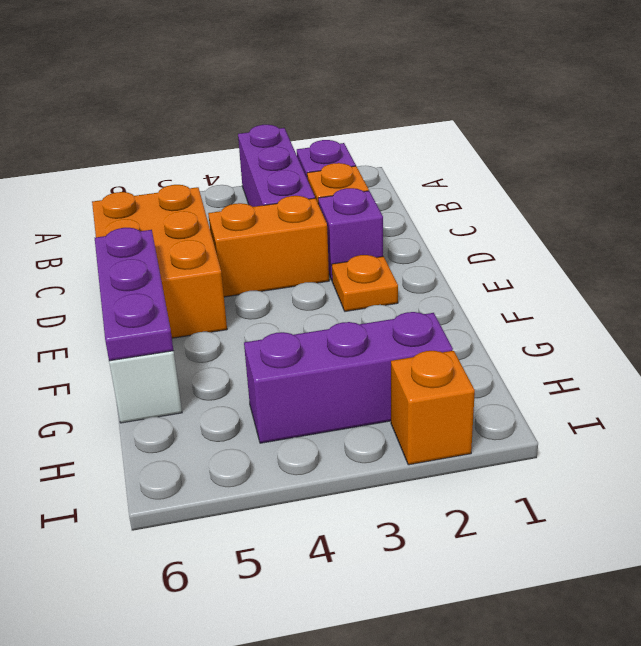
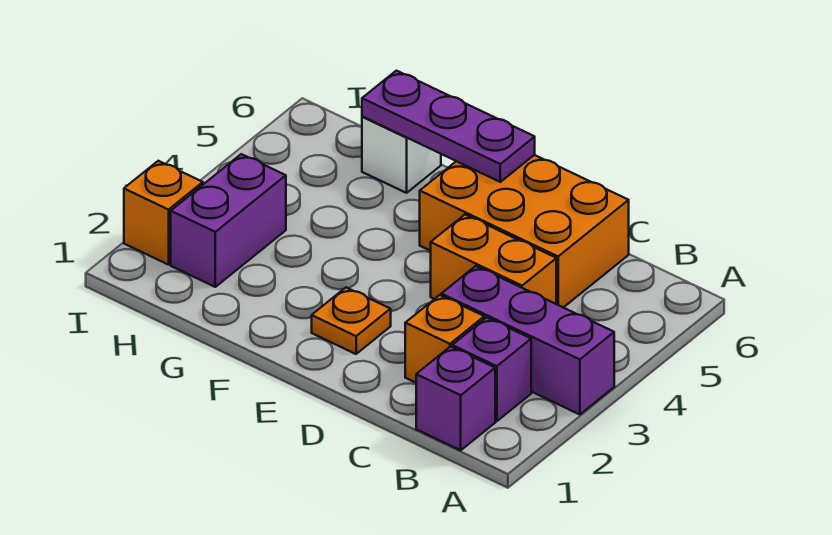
purple brick D2 level 1 -> purple brick B1 level 1
orange brick D3:D4 level 1 -> orange brick C4:D4 level 1
purple brick H2:H4 level 1 -> purple brick H2:H3 level 1

